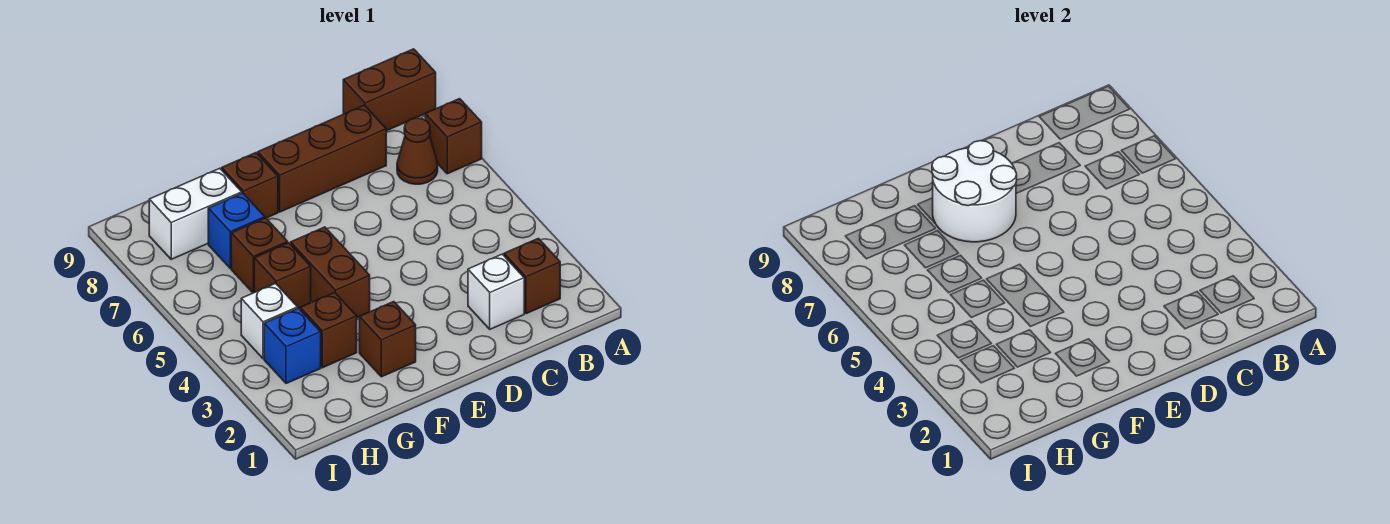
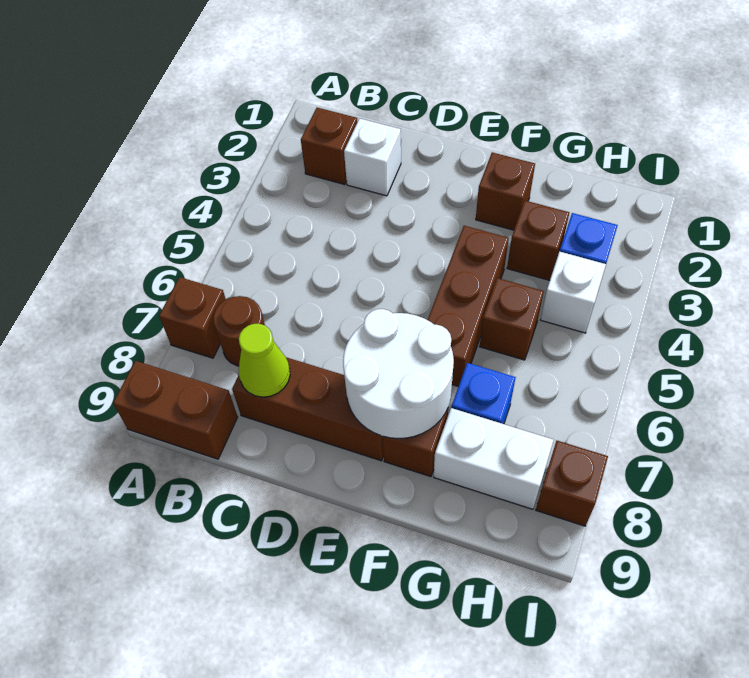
brown cone B7 level 1 -> brown round brick B7 level 1
none -> lime cone C8 level 2
brown brick F4:F5 level 1 -> brown brick F4:F6 level 1
brown brick G6 level 1 -> brown brick I8 level 1

